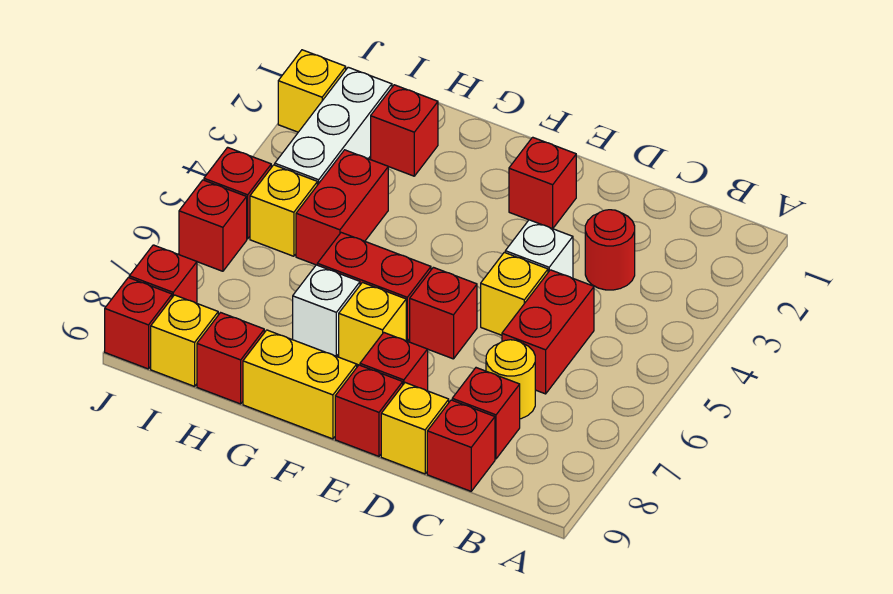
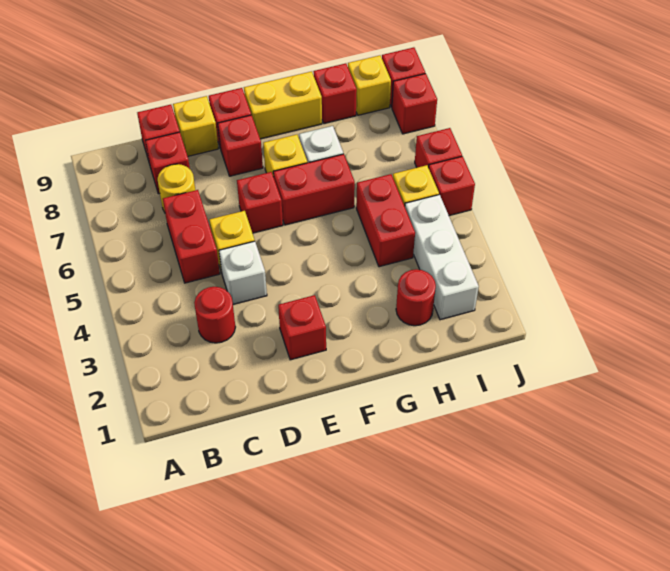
red brick H2 level 1 -> red round brick H2 level 1
yellow brick J2 level 1 -> none

